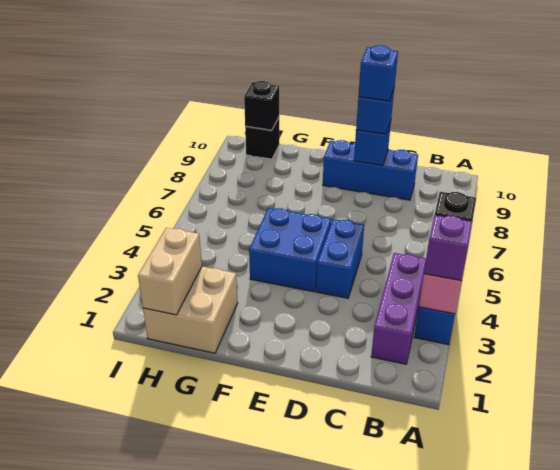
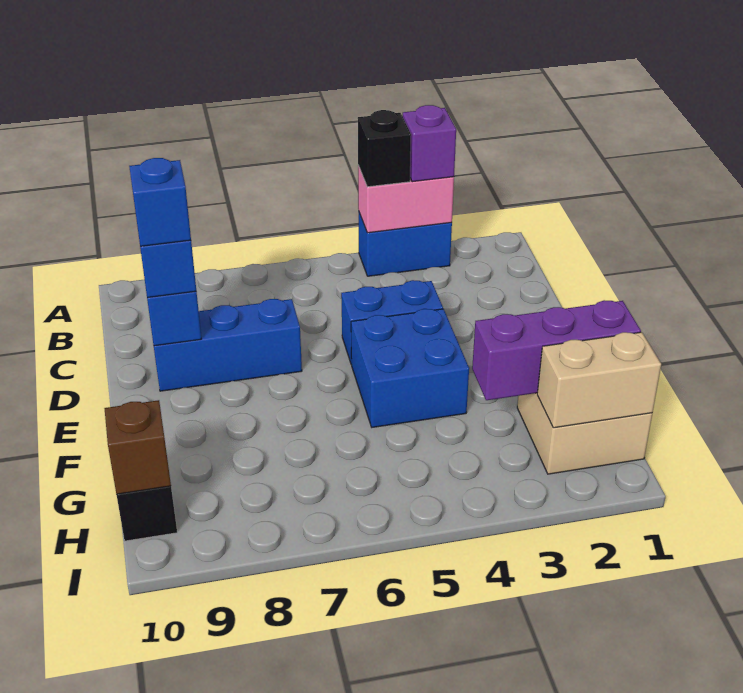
purple brick B2:B4 level 1 -> purple brick G1:G3 level 2
blue brick C9:E9 level 1 -> blue brick D7:D9 level 1
black brick H10 level 2 -> brown brick H10 level 2

